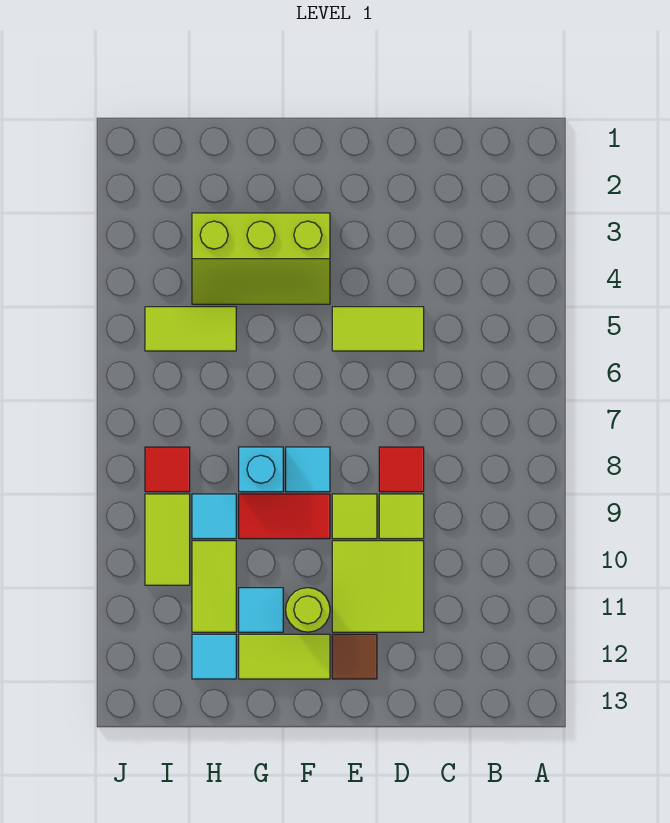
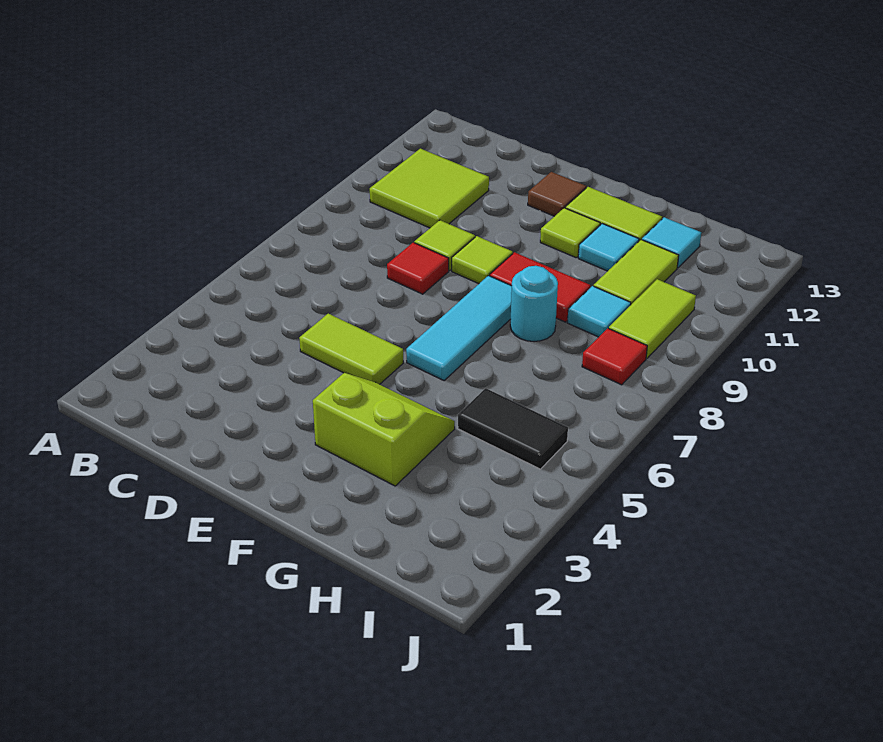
lime tile D10:E11 level 1 -> lime tile B10:C11 level 1
lime slope F3:H4 level 1 top 3 -> lime slope F3:G4 level 1 top 3
cyan tile F8 level 1 -> cyan tile F6:F8 level 1
lime round brick F11 level 1 -> lime tile F11 level 1
cyan brick G8 level 1 -> cyan round brick G8 level 1
lime tile H5:I5 level 1 -> black tile H5:I5 level 1

